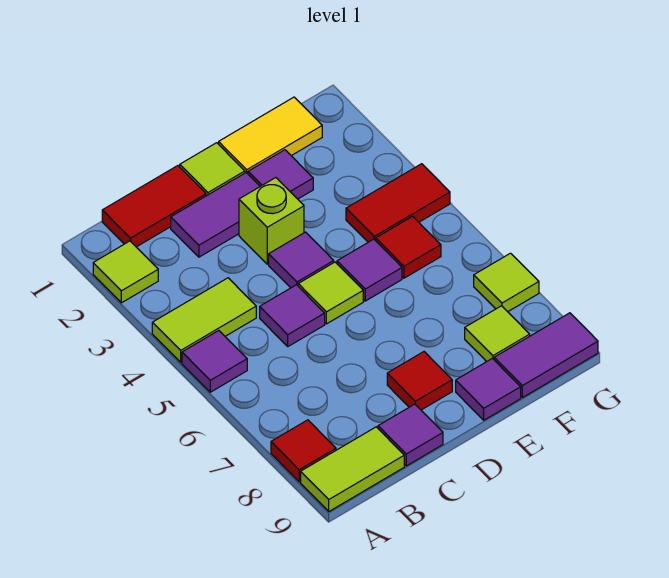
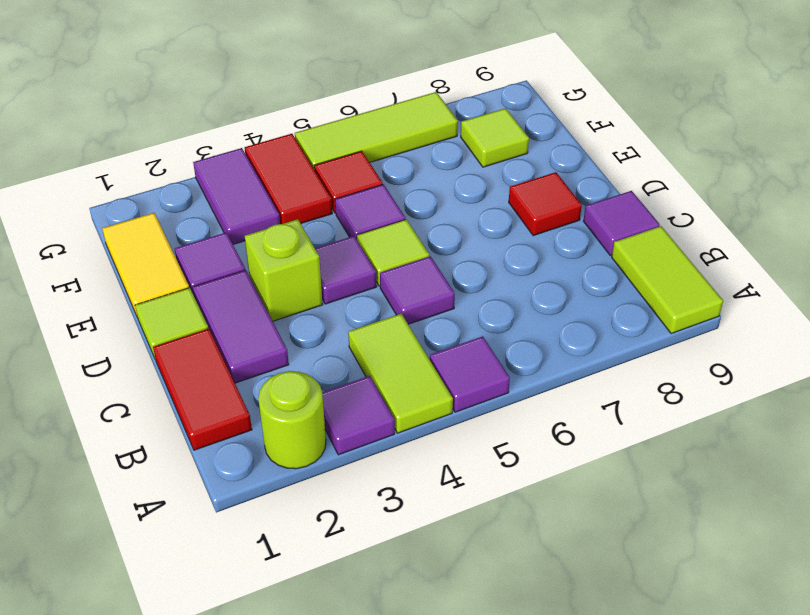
lime tile A2 level 1 -> lime round brick A2 level 1
red tile A8 level 1 -> none
purple tile E9 level 1 -> purple tile A3 level 1
purple tile F9:G9 level 1 -> purple tile F3:G3 level 1
lime tile G7 level 1 -> lime tile G5:G7 level 1

